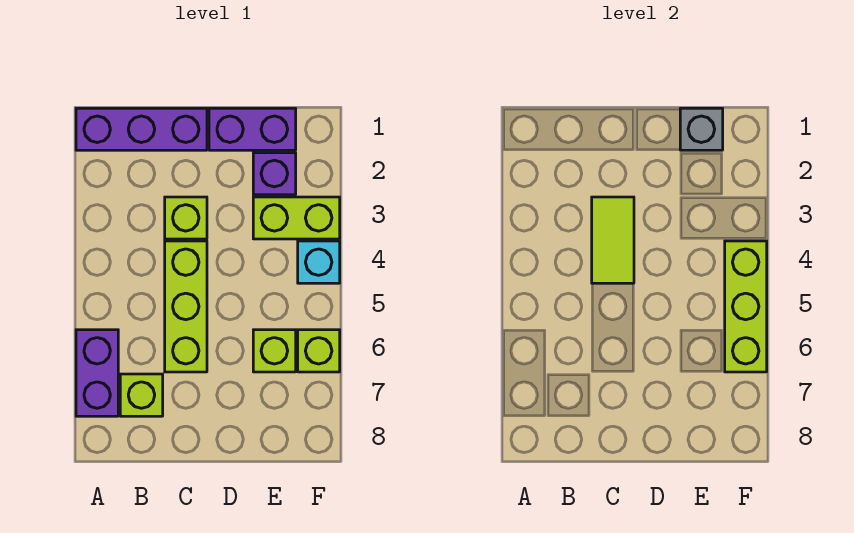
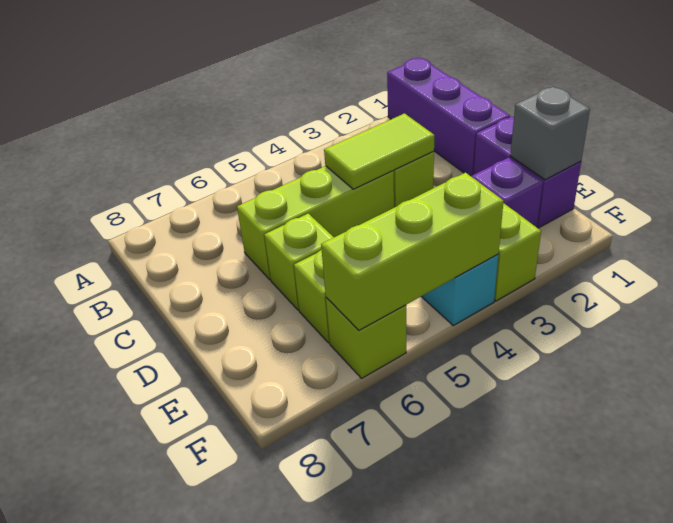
purple brick A6:A7 level 1 -> none
lime brick B7 level 1 -> lime brick D6 level 1

